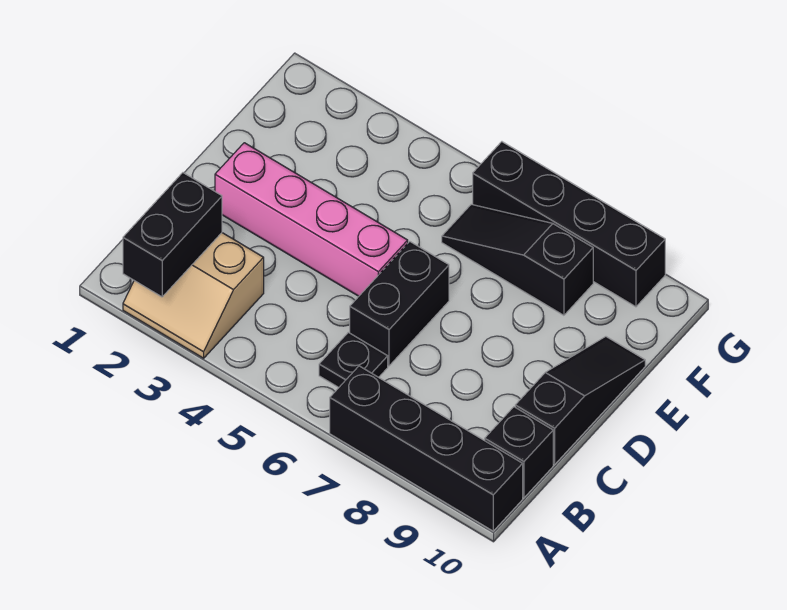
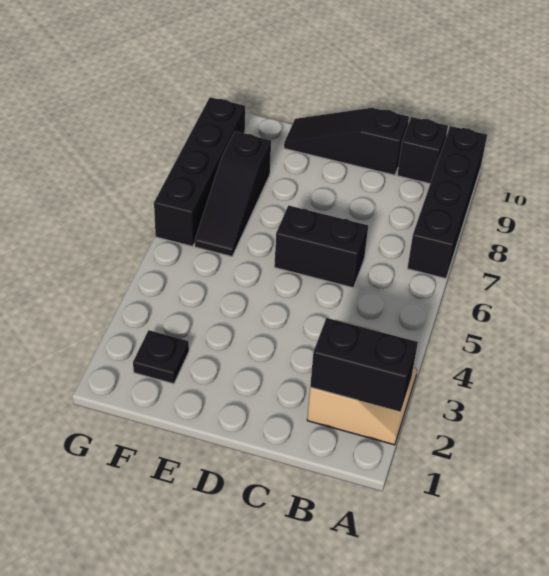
black plate B6 level 1 -> black plate F2 level 1
pink brick D2:D5 level 1 -> none

